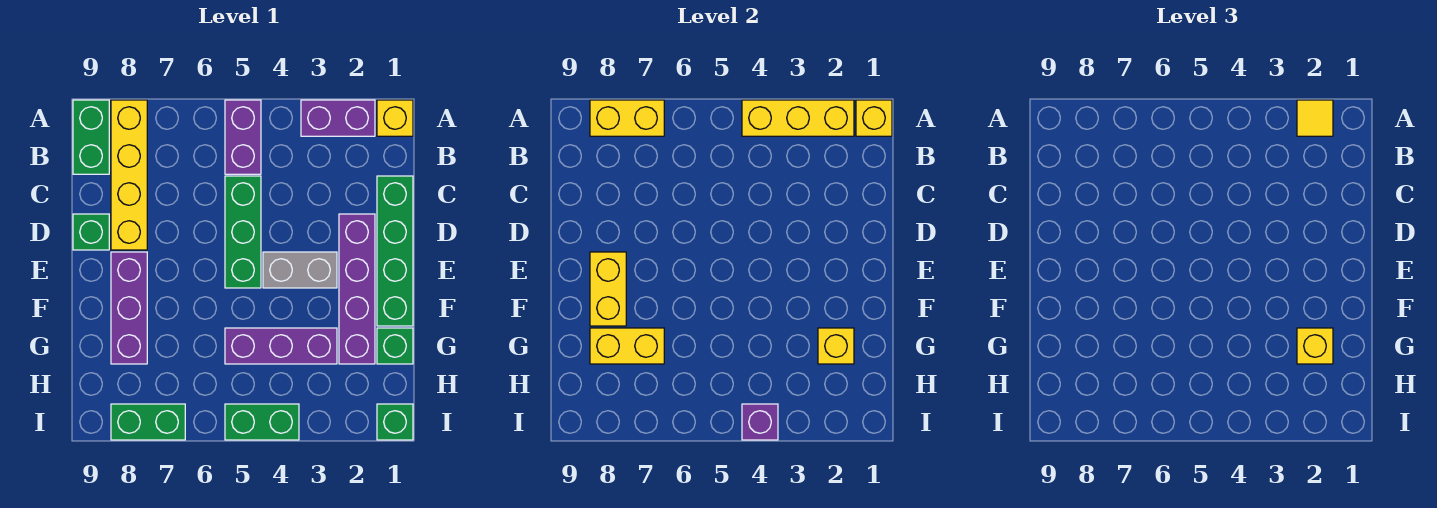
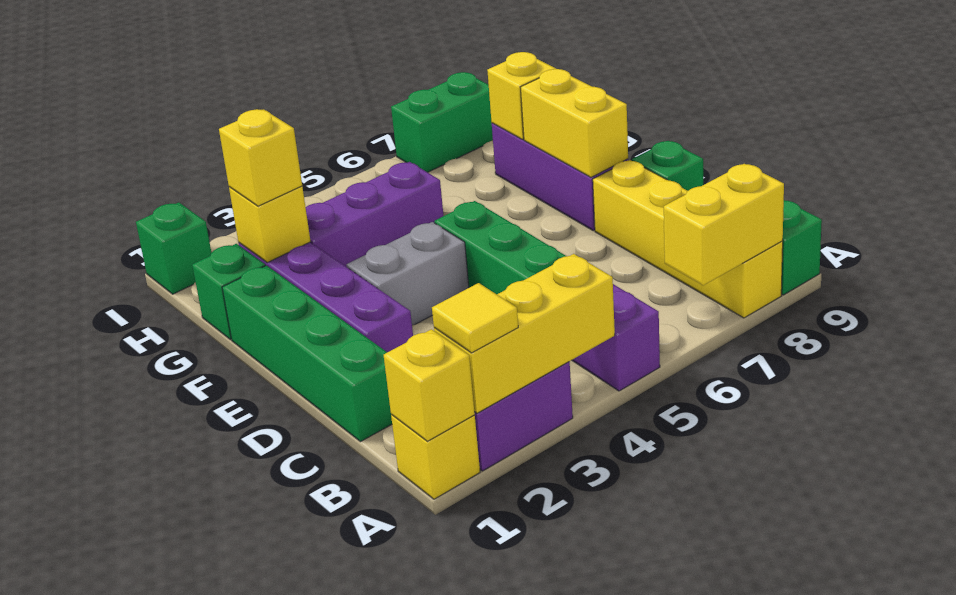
yellow brick G7:G8 level 2 -> yellow brick G8 level 2
green brick I4:I5 level 1 -> none
purple brick I4 level 2 -> none

